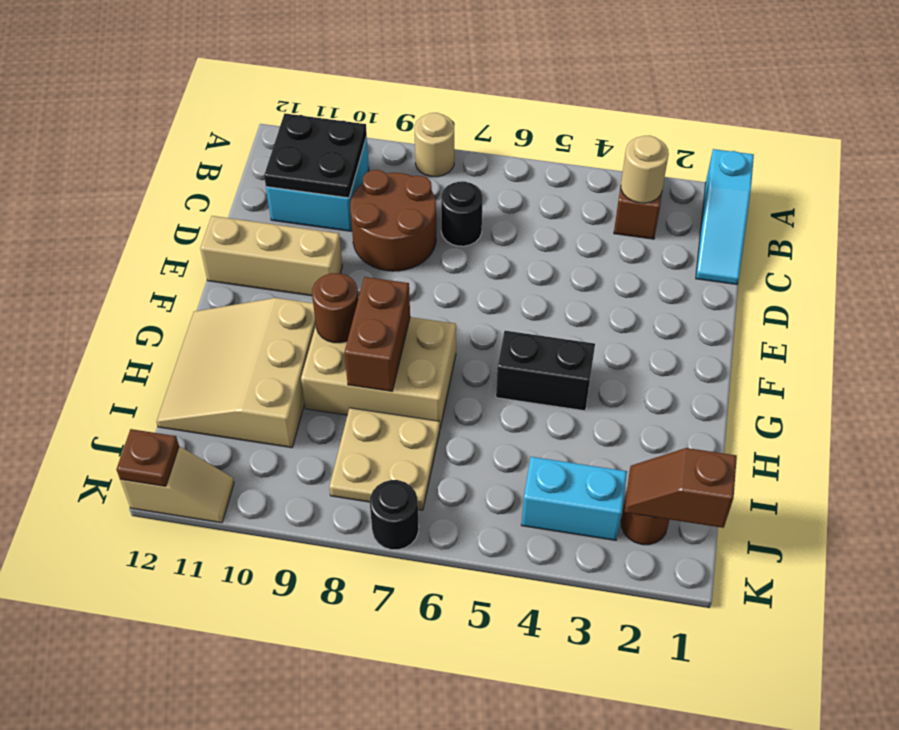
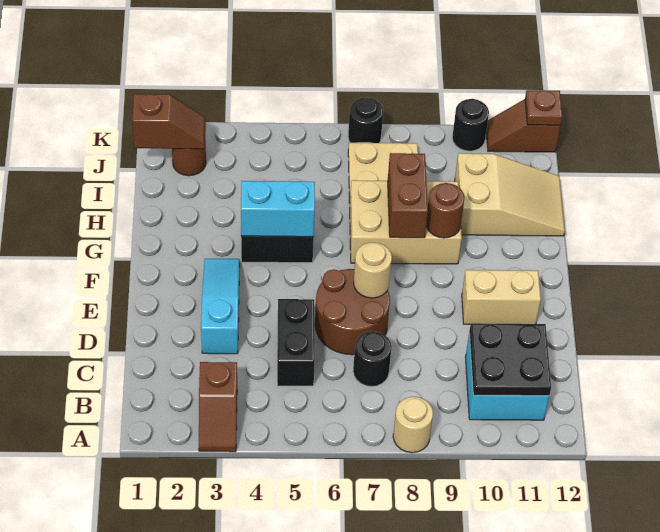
cyan slope A1:C1 level 1 top A -> cyan slope D3:F3 level 1 top D
tan round brick B3 level 2 -> tan round brick E7 level 2
none -> black brick C5:D5 level 1
brown round brick C8:D9 level 1 -> brown round brick D6:E7 level 1
tan brick E10:E12 level 1 -> tan brick E10:E11 level 1
tan slope G10:I12 level 1 top 10 -> tan slope H10:I12 level 1 top 10
cyan brick J3:J4 level 1 -> cyan brick G4:G5 level 2
none -> black round brick K10 level 1
tan slope K11:K12 level 1 top 12 -> brown slope K11:K12 level 1 top 12

